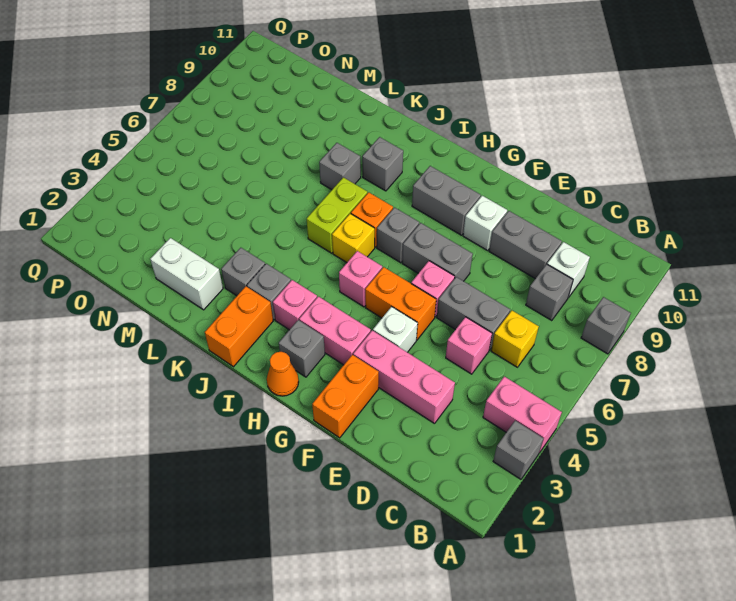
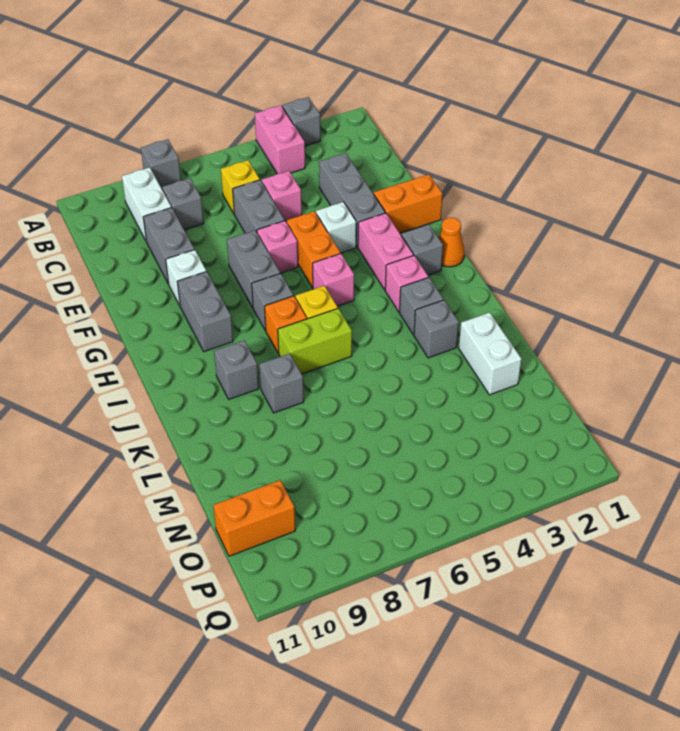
white brick C9 level 1 -> white brick B9:C9 level 1
pink brick D3:F3 level 1 -> grey brick D3:F3 level 1
orange brick J1:J2 level 1 -> orange brick O10:O11 level 1

